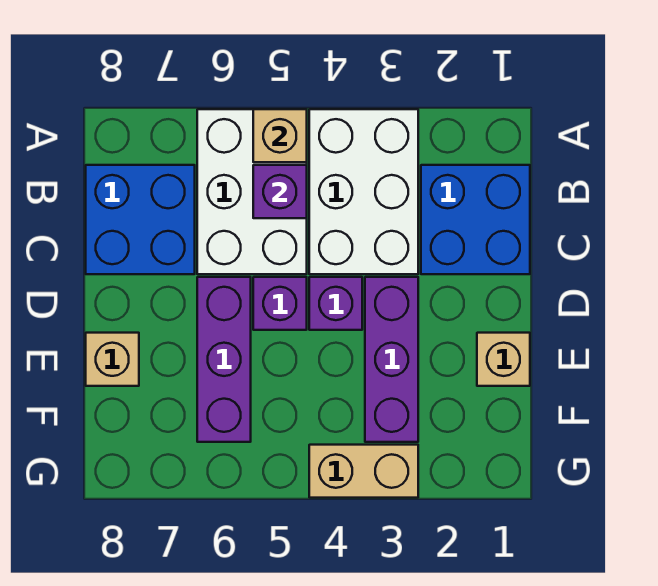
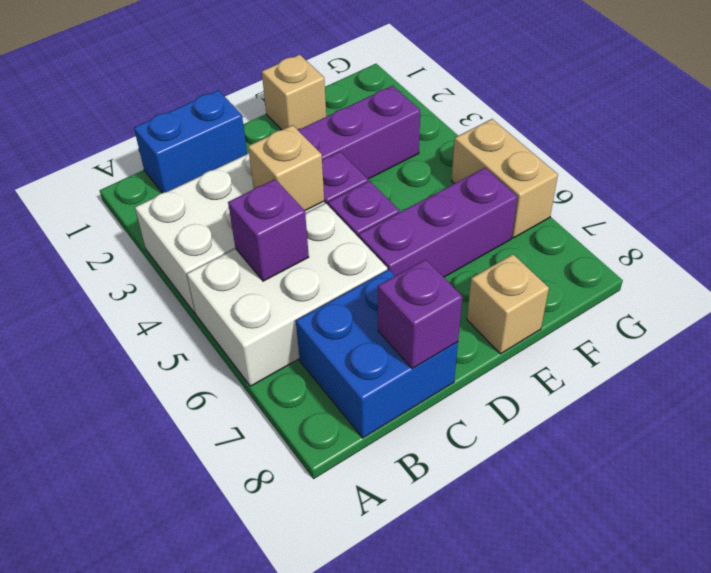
tan brick A5 level 2 -> tan brick C4 level 2
blue brick B1:C2 level 1 -> blue brick B1:C1 level 1
none -> purple brick C8 level 2
tan brick G3:G4 level 1 -> tan brick G5:G6 level 1

